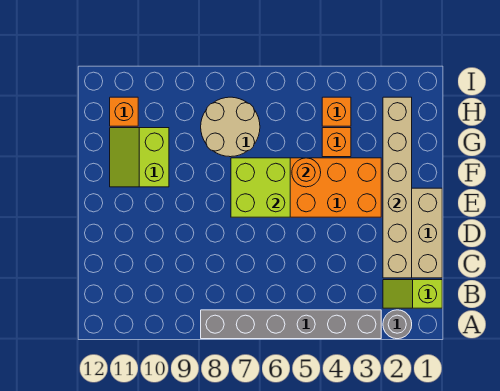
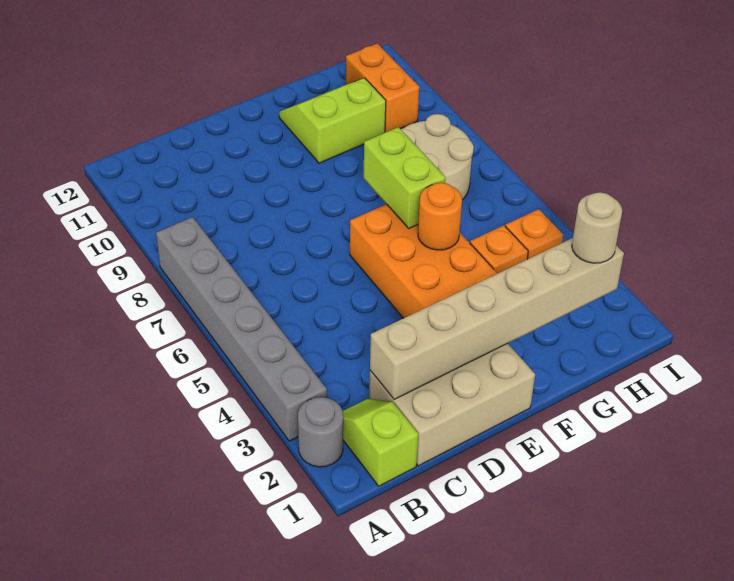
lime brick E6:F7 level 2 -> lime brick F6:F7 level 2
none -> tan round brick H2 level 3
orange brick H11 level 1 -> orange brick H10:H11 level 1

